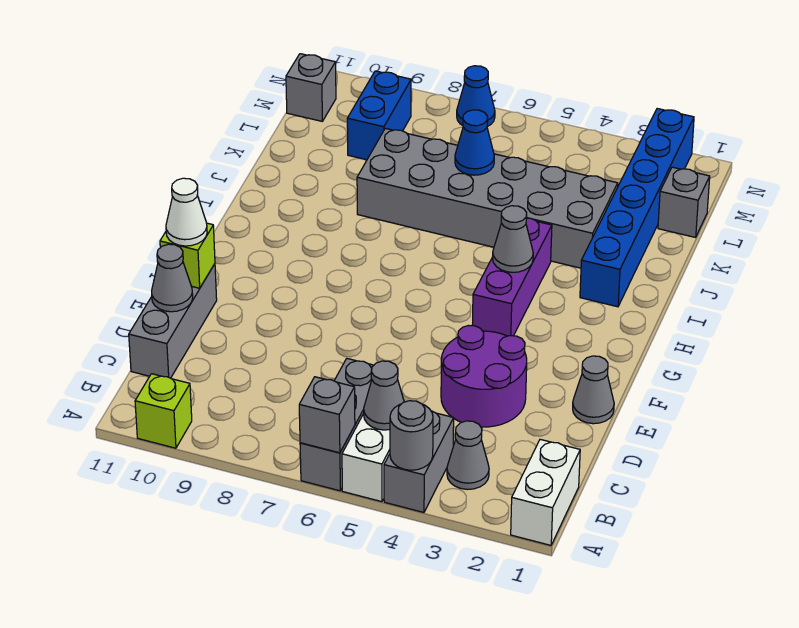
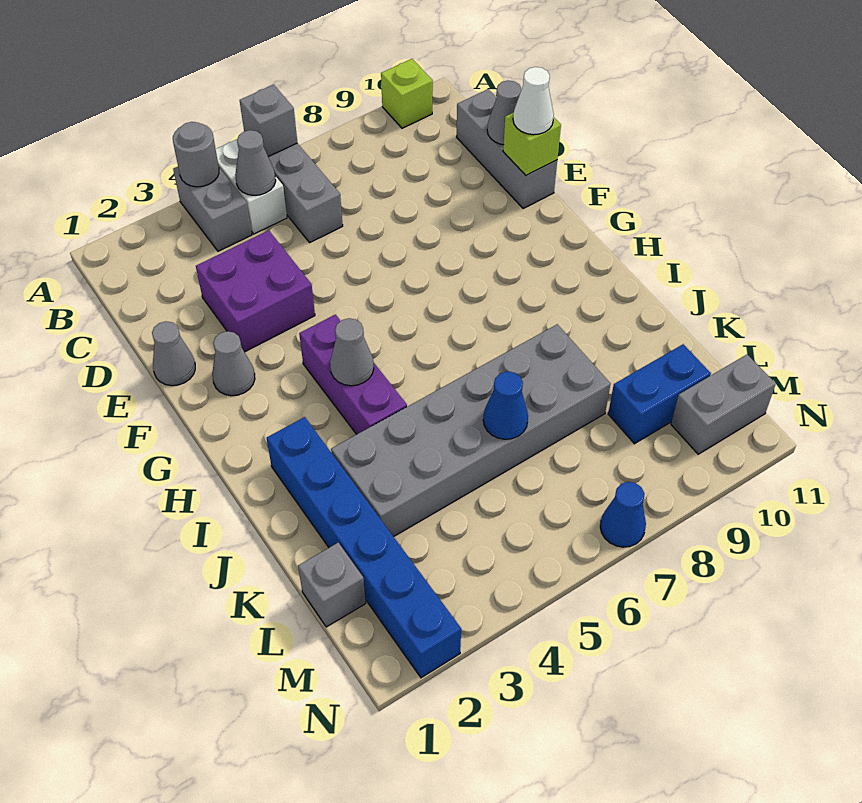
white brick A1:B1 level 1 -> none
grey cone B3 level 1 -> grey cone F2 level 1
purple round brick D3:E4 level 1 -> purple brick D3:E4 level 1
blue brick L9:M9 level 1 -> blue brick L9:L10 level 1
grey brick M11 level 1 -> grey brick M10:M11 level 1

